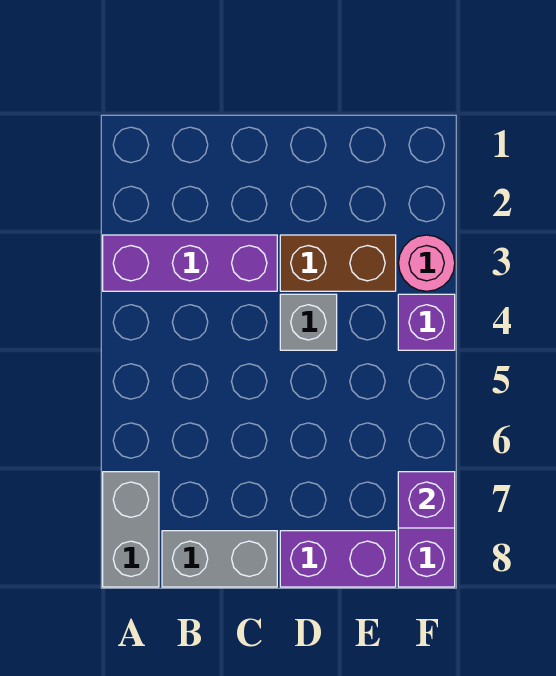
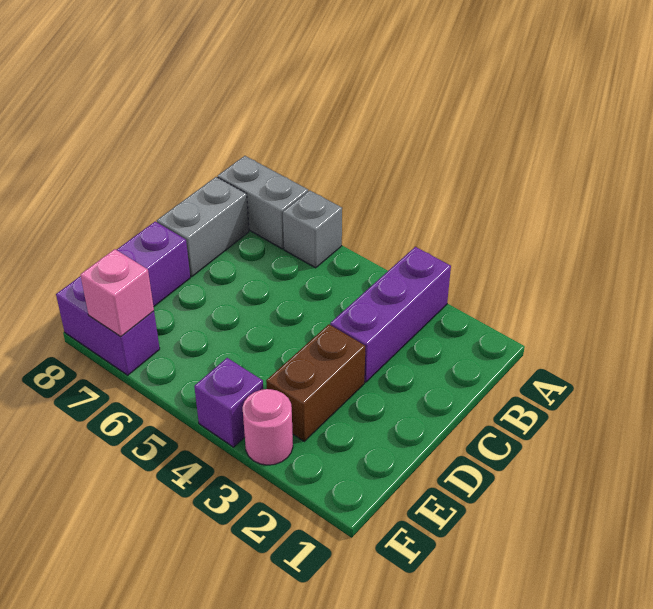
grey brick D4 level 1 -> grey brick A6 level 1
purple brick F7 level 2 -> pink brick F7 level 2

